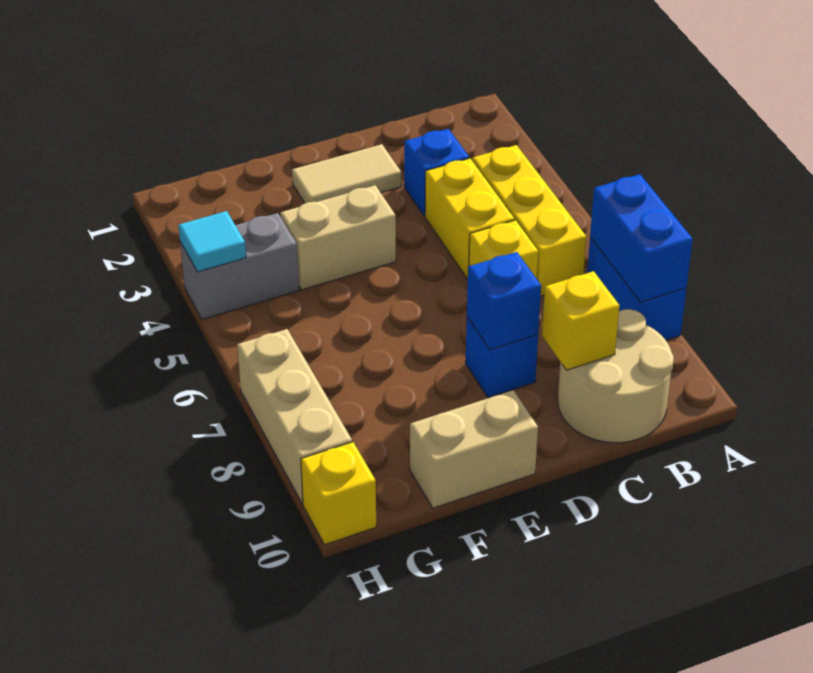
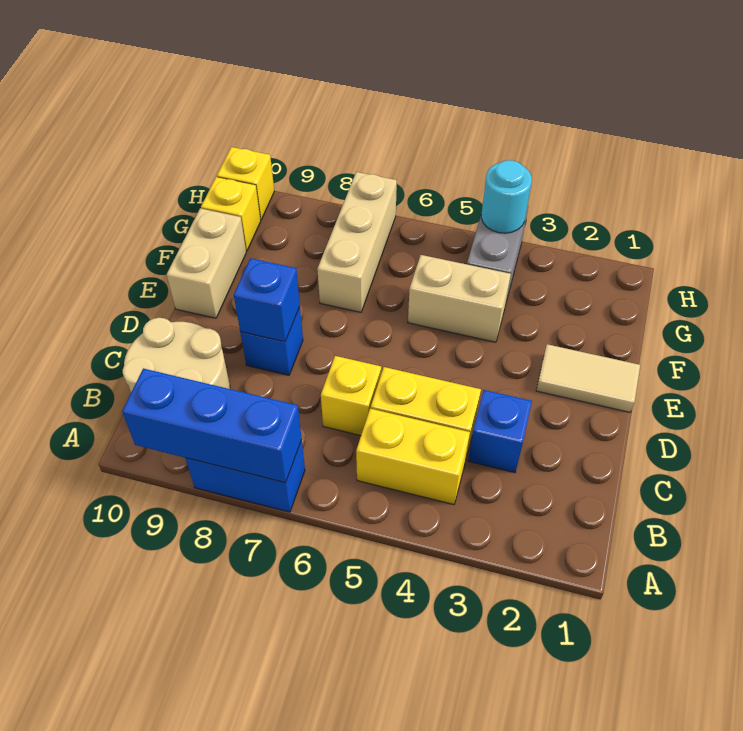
blue brick A7:A8 level 2 -> blue brick A7:A9 level 2
yellow brick B4:B6 level 1 -> yellow brick B4:B5 level 1
yellow brick C9 level 2 -> yellow brick G10 level 1
tan tile D2:E2 level 1 -> tan tile E1:E2 level 1
tan brick E4:F4 level 1 -> tan brick F4:F5 level 1
cyan tile H4 level 2 -> cyan round brick H4 level 2
tan brick H7:H9 level 1 -> tan brick F7:H7 level 1

